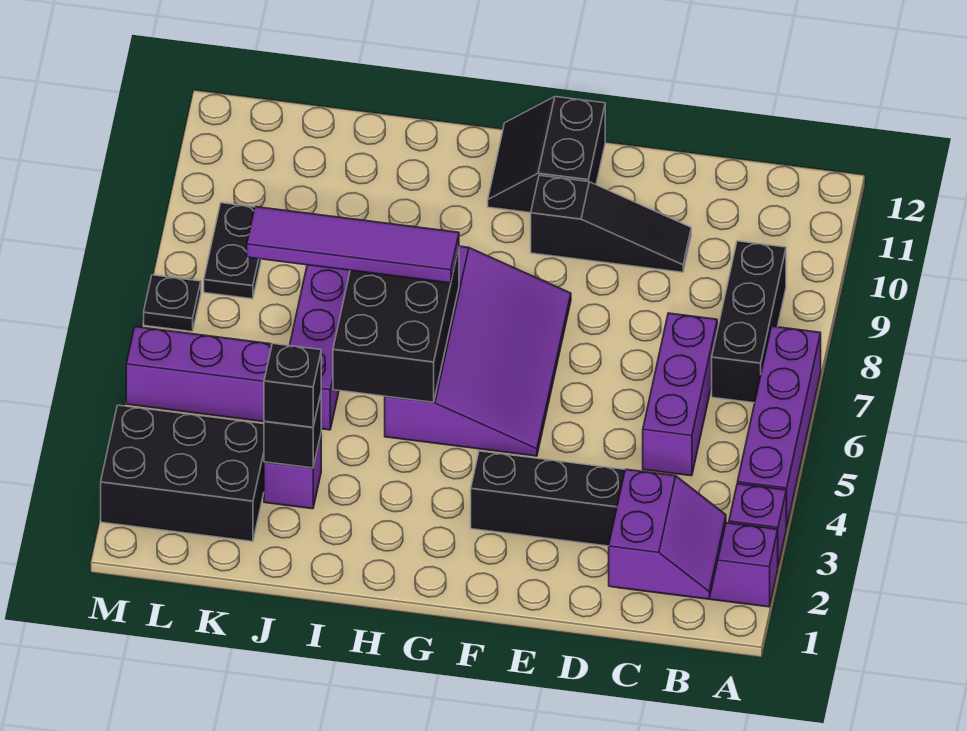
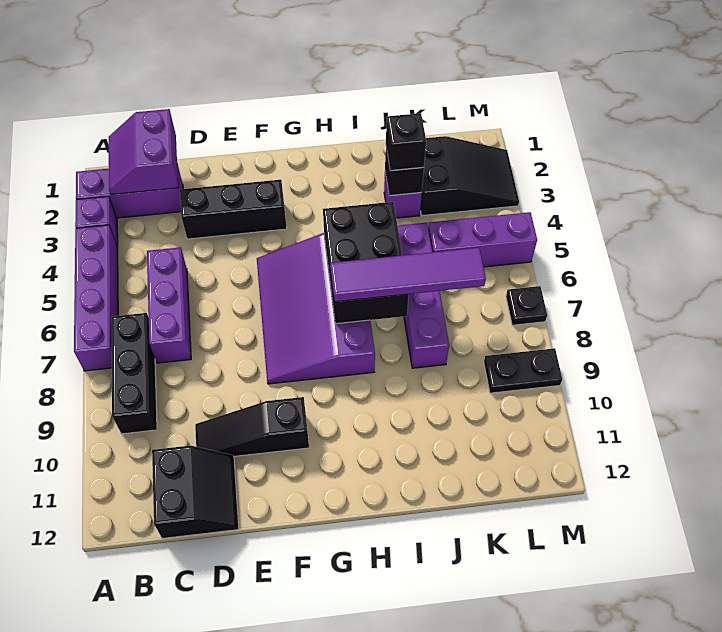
black slope F11:G12 level 1 top F -> black slope C11:D12 level 1 top C
black brick K2:M3 level 1 -> black slope K2:M3 level 1 top K
black plate L8:L9 level 1 -> black plate L9:M9 level 1

